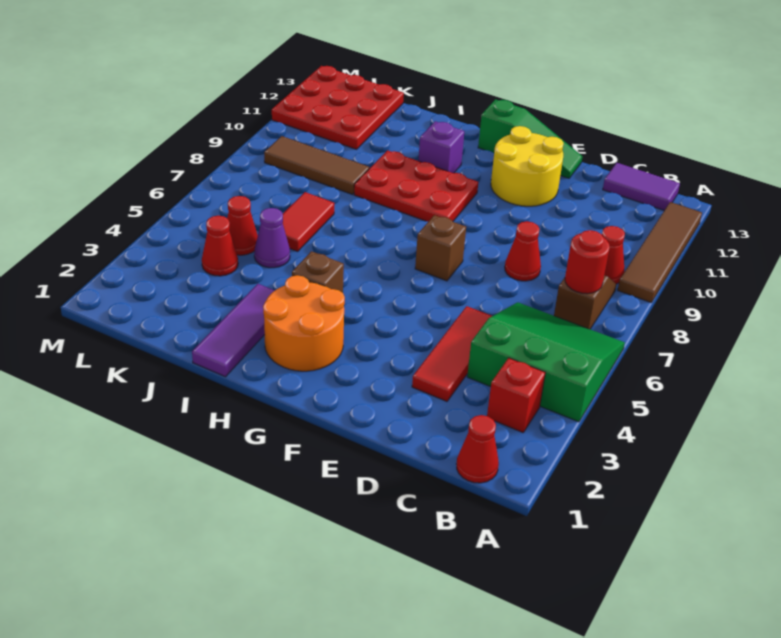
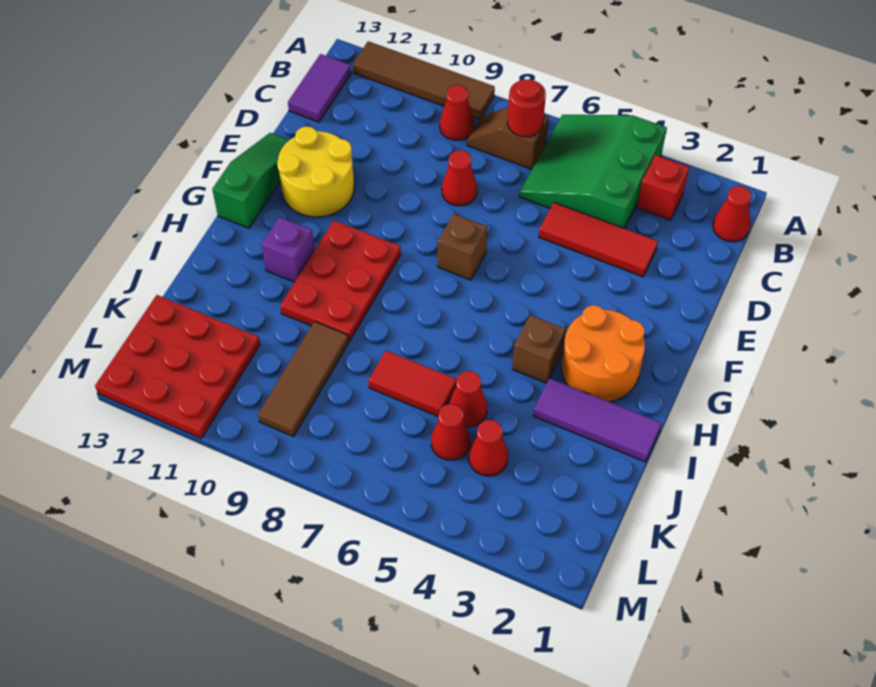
purple cone J5 level 1 -> red cone J5 level 1

